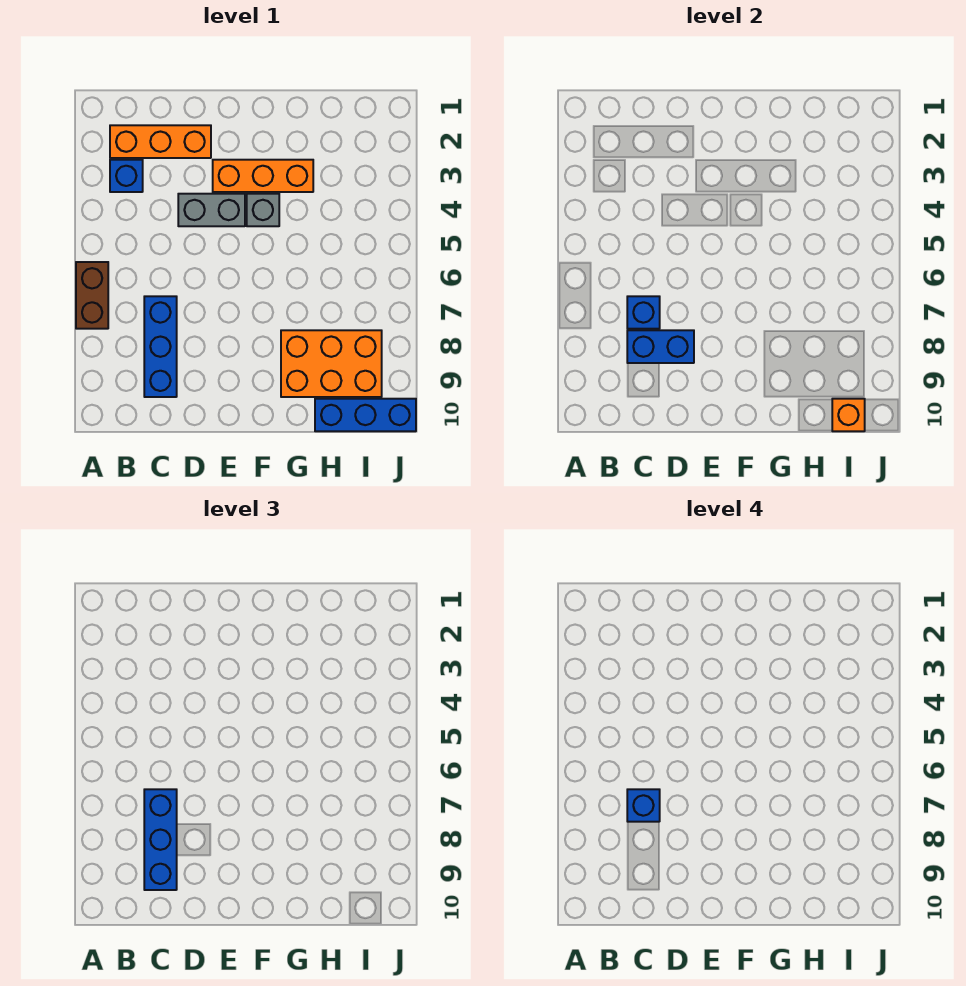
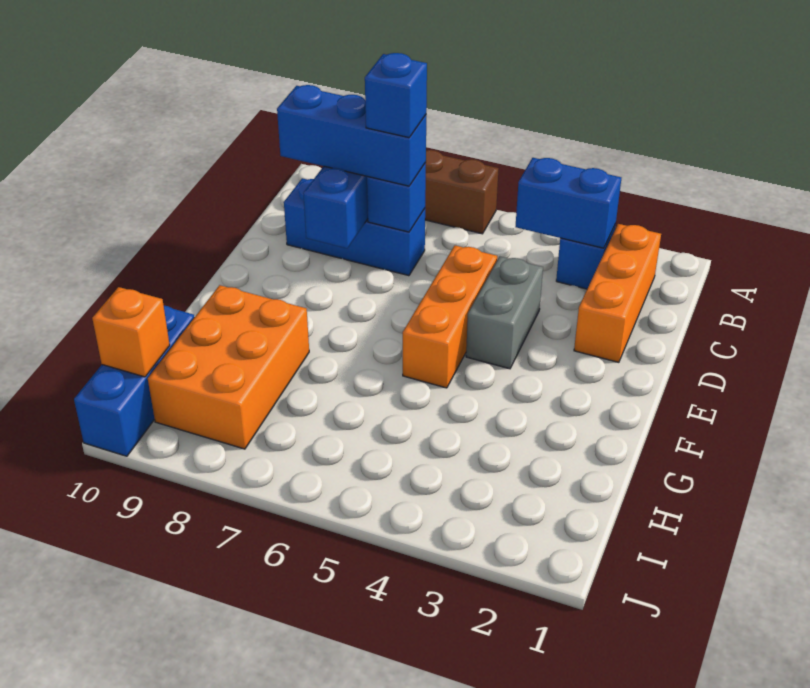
none -> blue brick B3:B4 level 2
orange brick E3:G3 level 1 -> orange brick D5:F5 level 1
grey brick F4 level 1 -> none

